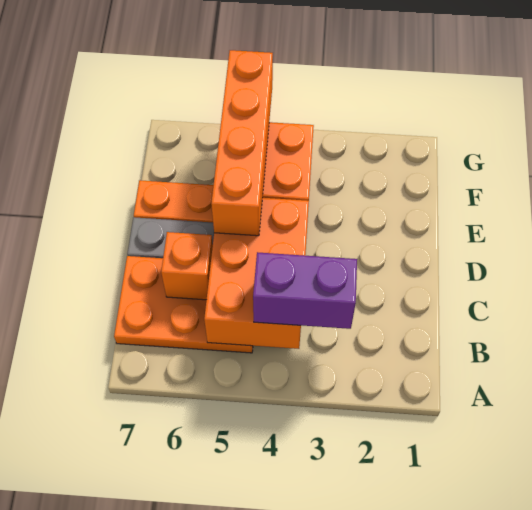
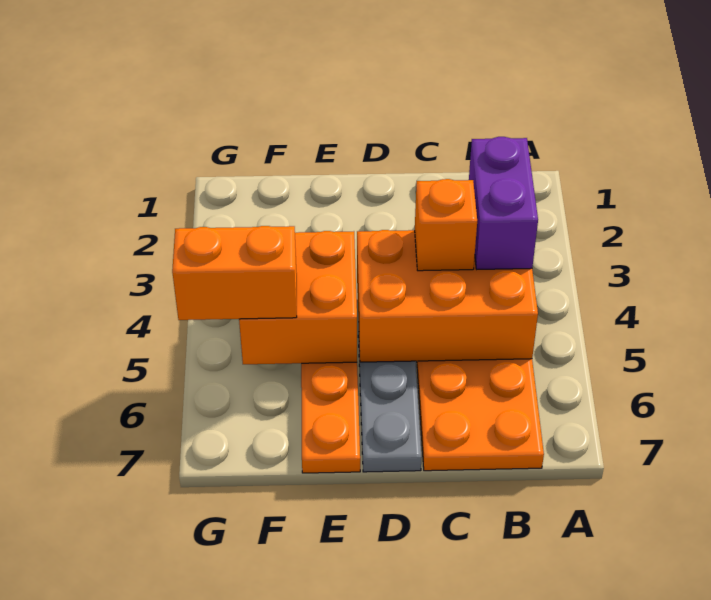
orange brick C6 level 2 -> orange brick C4 level 3
orange brick D5:G5 level 3 -> orange brick F5:G5 level 3

